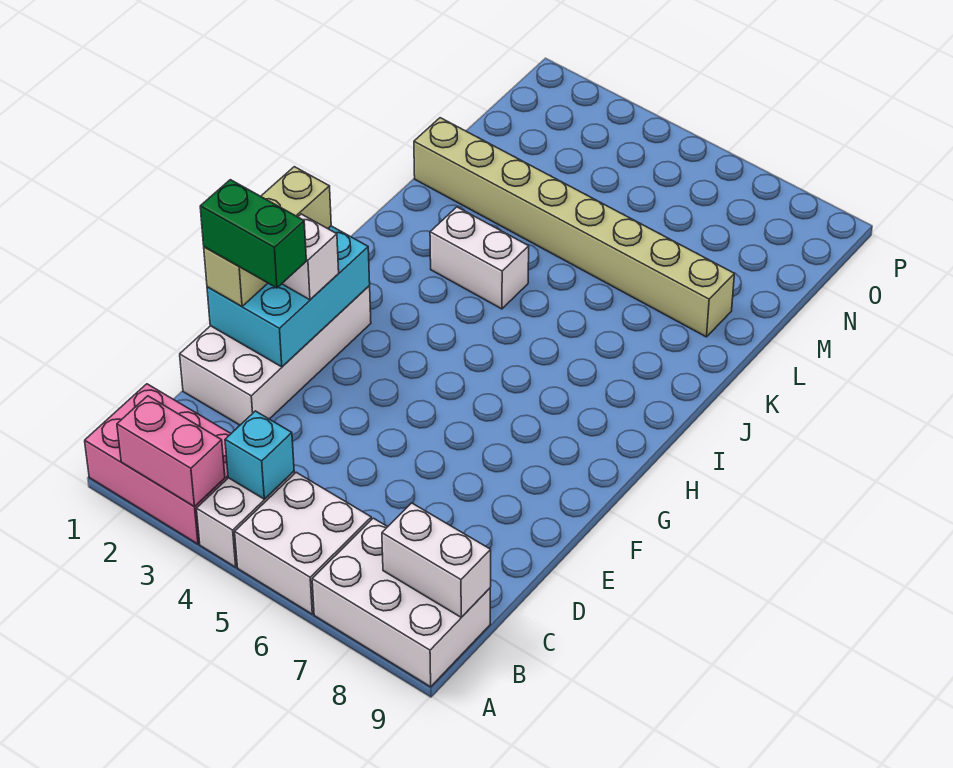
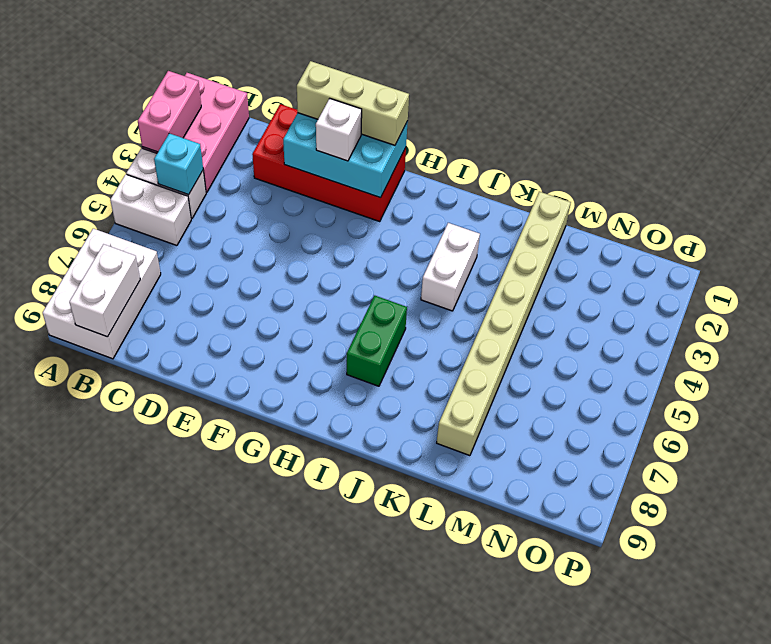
white brick A5:B6 level 1 -> white brick A5:B5 level 1
white brick D1:G2 level 1 -> red brick D1:G2 level 1
green brick E1:E2 level 4 -> green brick I6:I7 level 1

